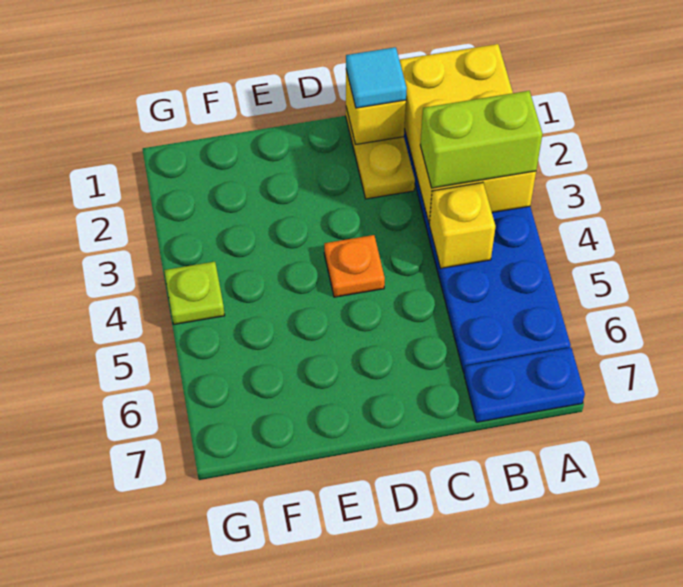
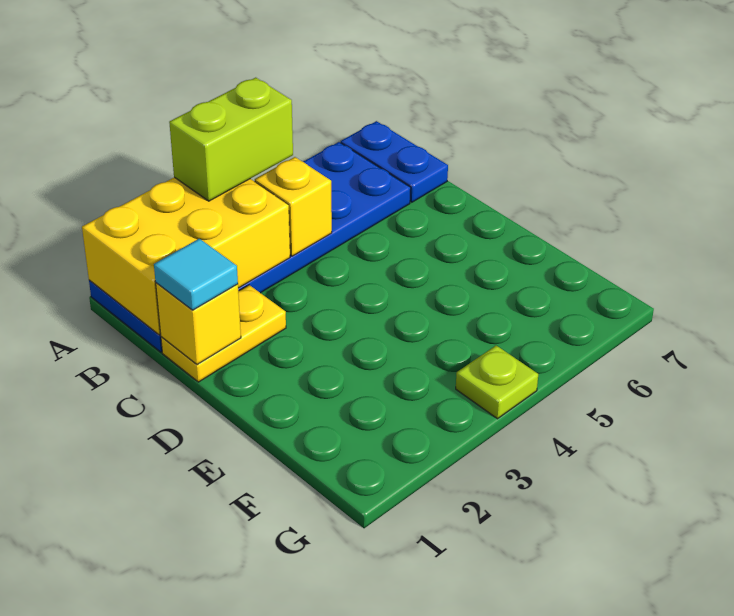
lime brick A3:B3 level 3 -> lime brick A3:A4 level 3
orange plate D4 level 1 -> none

